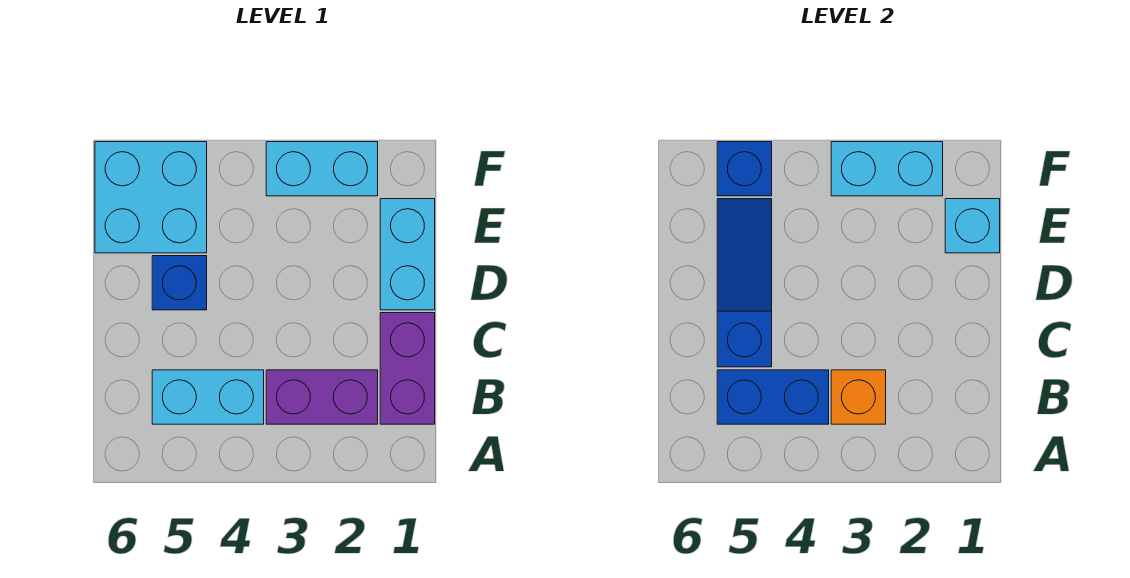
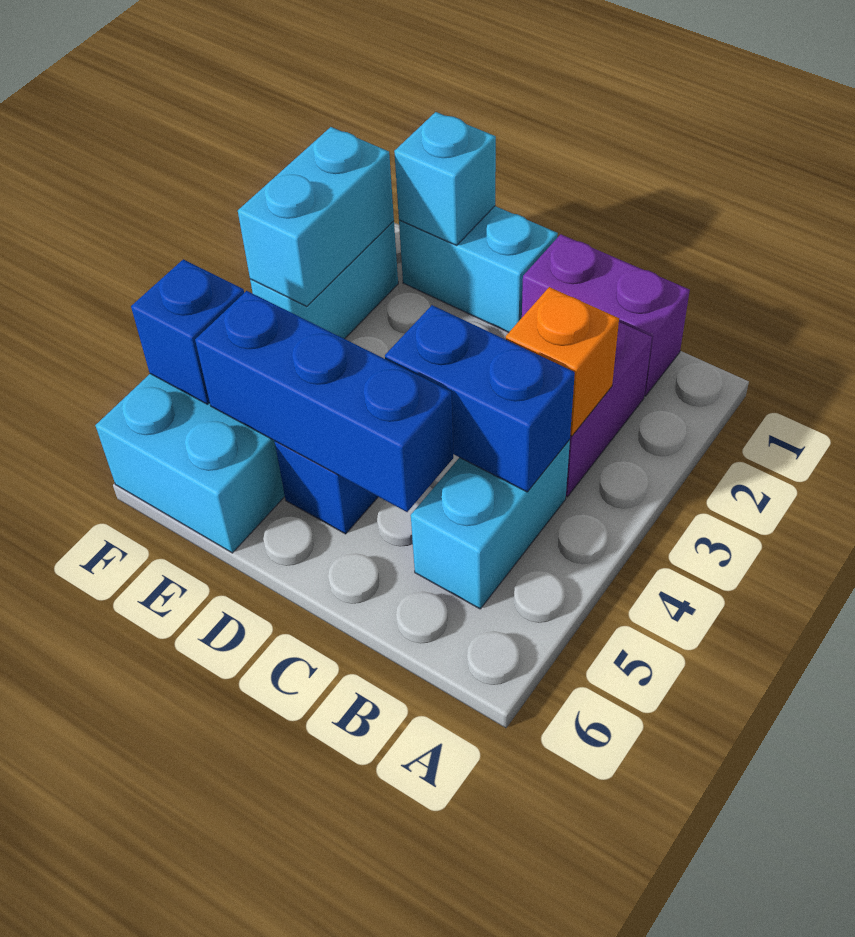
blue brick B4:B5 level 2 -> blue brick B4:C4 level 2
blue slope C5:E5 level 2 top C -> blue brick C5:E5 level 2

